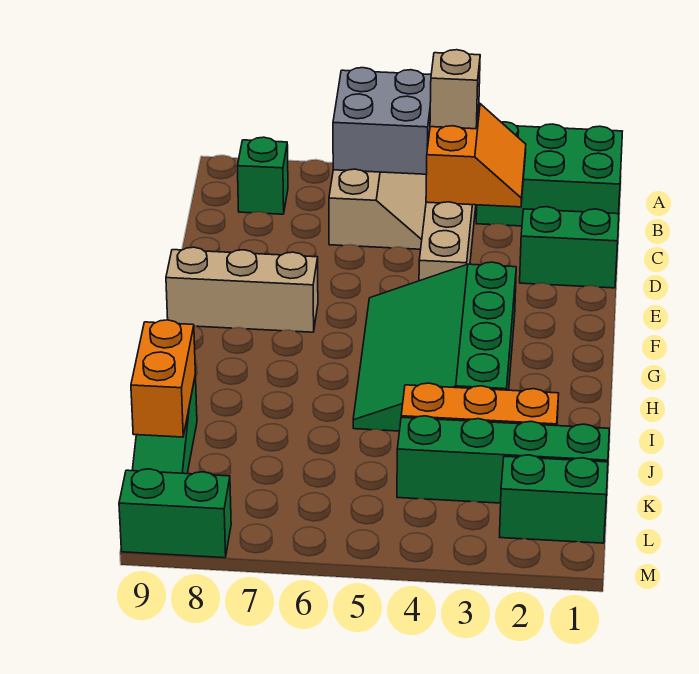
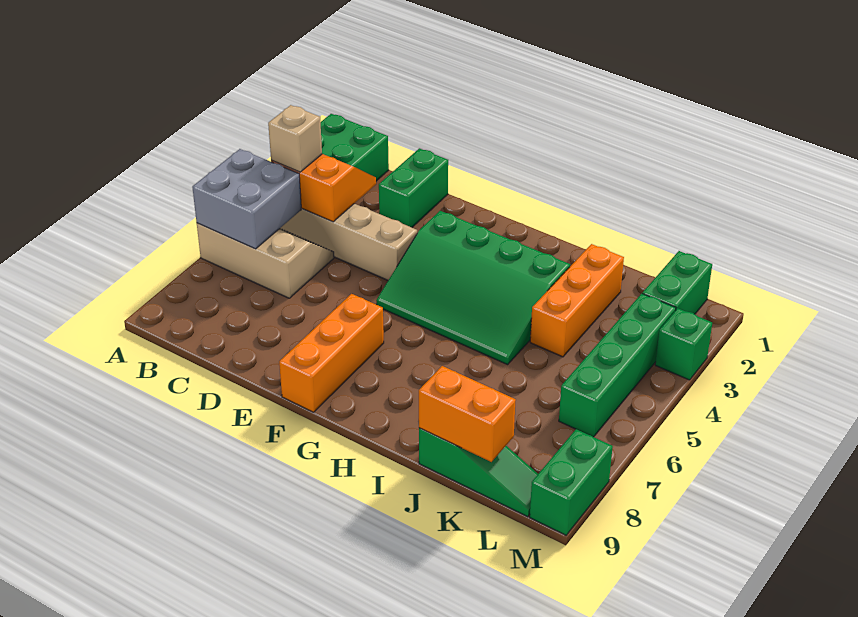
green brick B8 level 1 -> green brick M3 level 1
tan brick F7:F9 level 1 -> orange brick F7:F9 level 1
green brick K1:K4 level 1 -> green brick L3:L6 level 1

